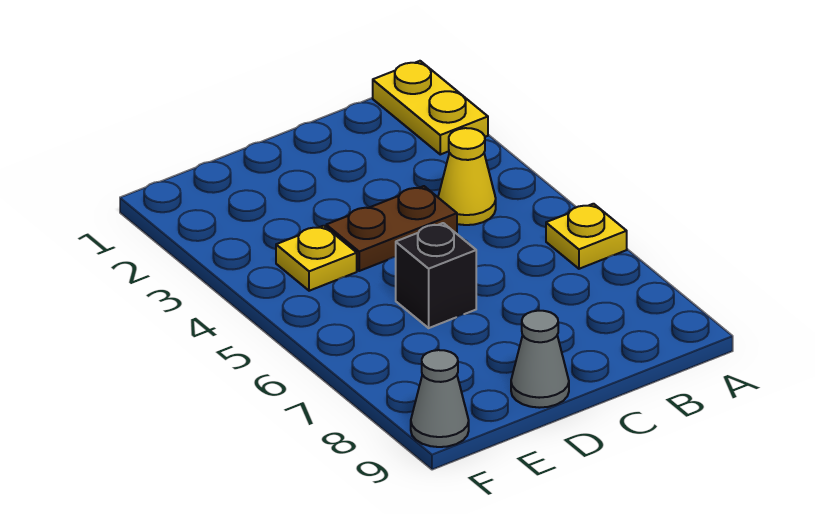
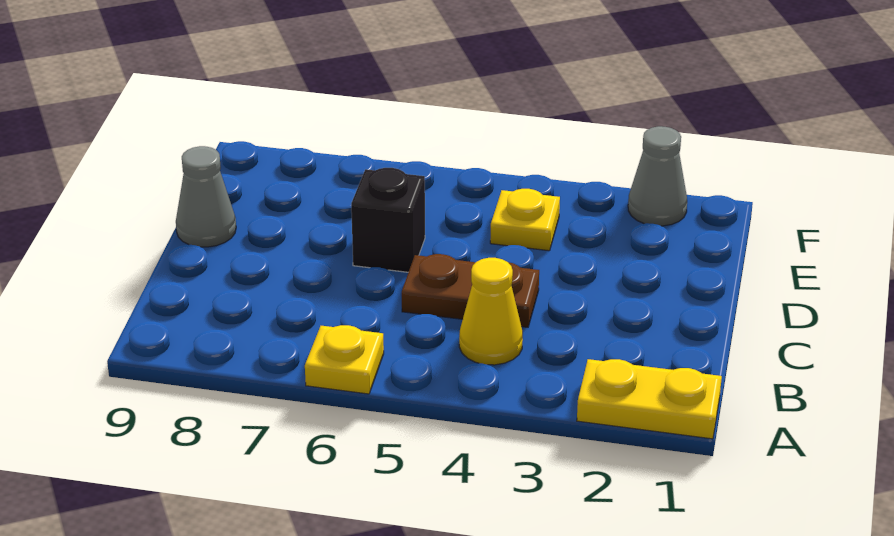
brown plate C4:D4 level 1 -> brown plate C4:C5 level 1
grey cone F9 level 1 -> grey cone F2 level 1

